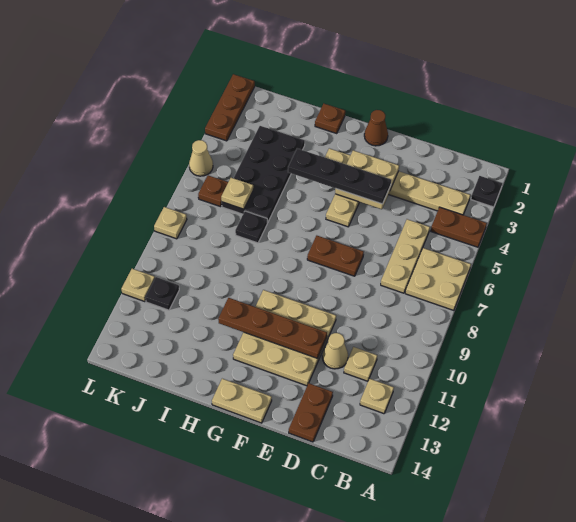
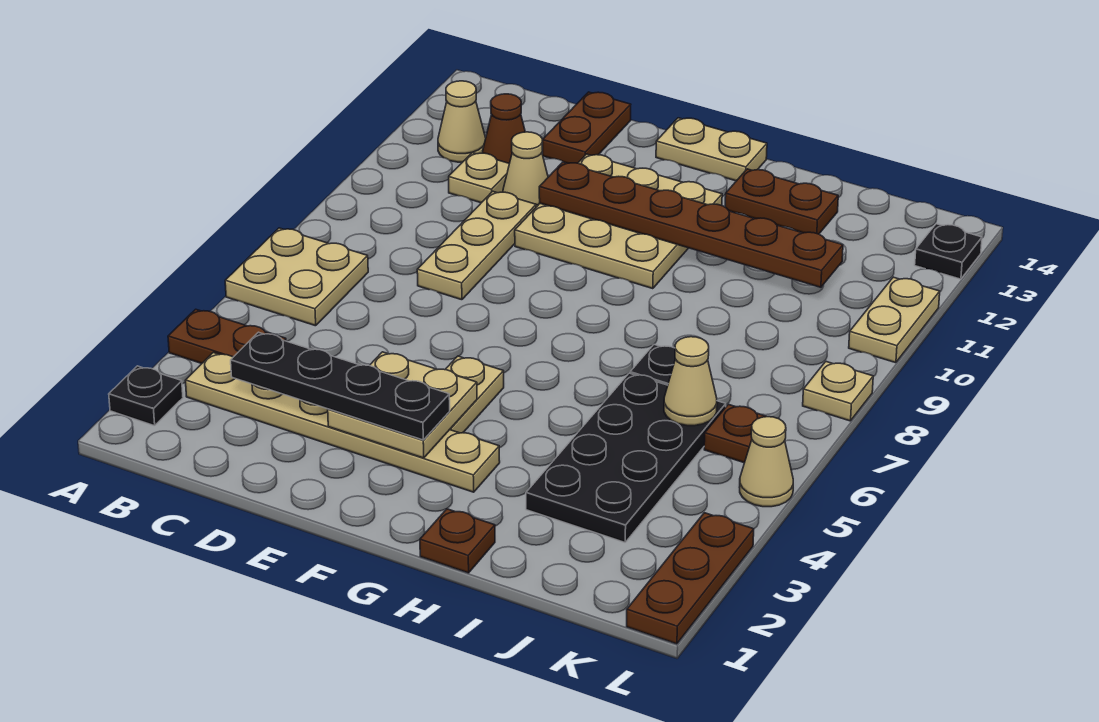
tan plate B12 level 1 -> tan cone B12 level 1
tan plate C5:C7 level 1 -> tan plate D8:D10 level 1
black plate E4:H4 level 3 -> black plate C3:F3 level 3
brown plate E7:F7 level 1 -> brown plate H13:I13 level 1
brown plate E11:H11 level 2 -> brown plate E11:J11 level 2
brown cone F1 level 1 -> brown cone C12 level 1
tan plate J6 level 2 -> tan cone J6 level 2
black plate K11 level 1 -> black plate L13 level 1
tan plate L11 level 1 -> tan plate L10:L11 level 1

